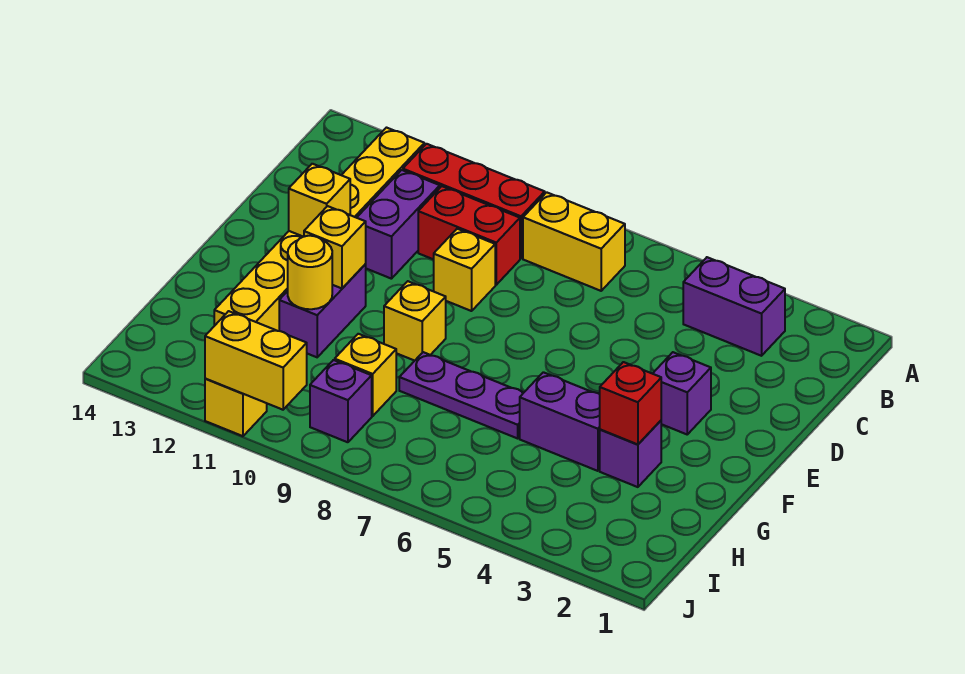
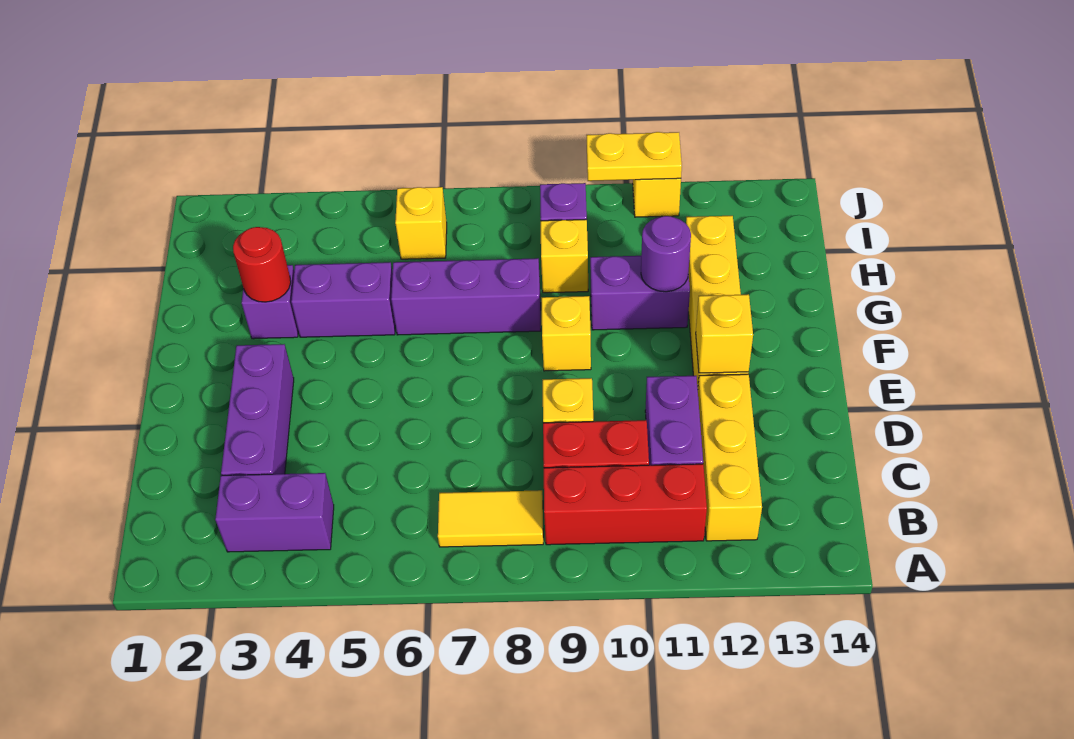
yellow brick B7:B8 level 1 -> yellow tile B7:B8 level 1
purple brick E3 level 1 -> purple brick C3:E3 level 1
purple brick F11:G11 level 1 -> purple brick G10:G11 level 1
yellow brick F11 level 2 -> yellow brick I6 level 1
red brick G3 level 2 -> red round brick G3 level 2
purple plate G6:G8 level 1 -> purple brick G6:G8 level 1
yellow round brick G11 level 2 -> purple round brick G11 level 2
yellow brick J10:J11 level 2 -> yellow plate J10:J11 level 2

